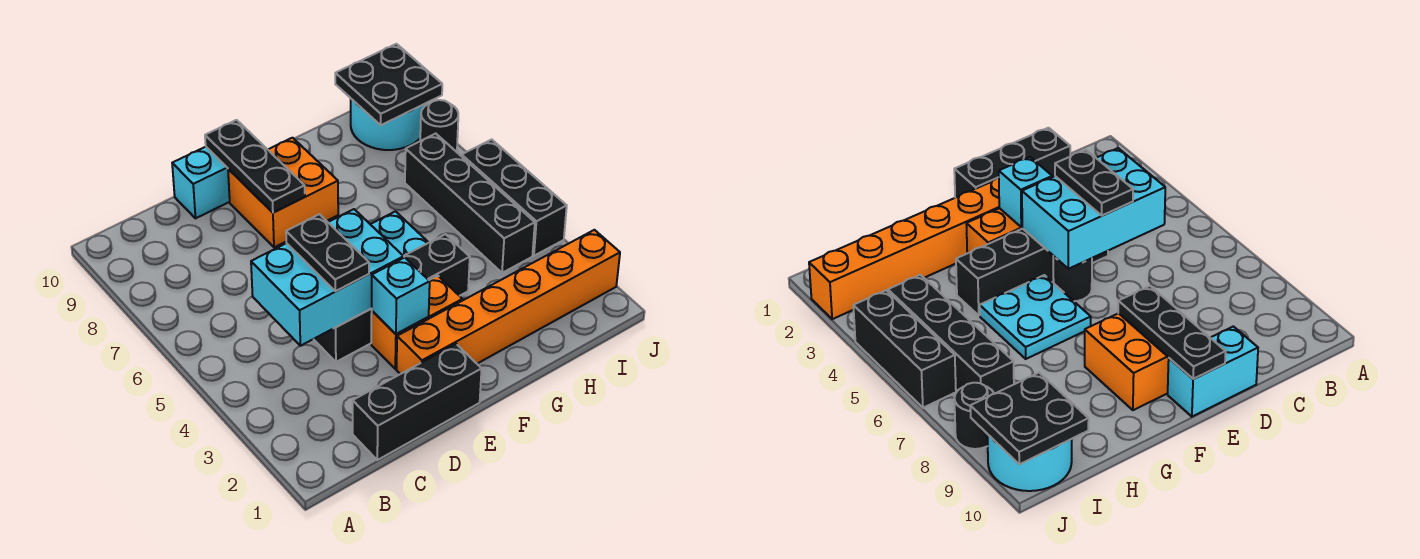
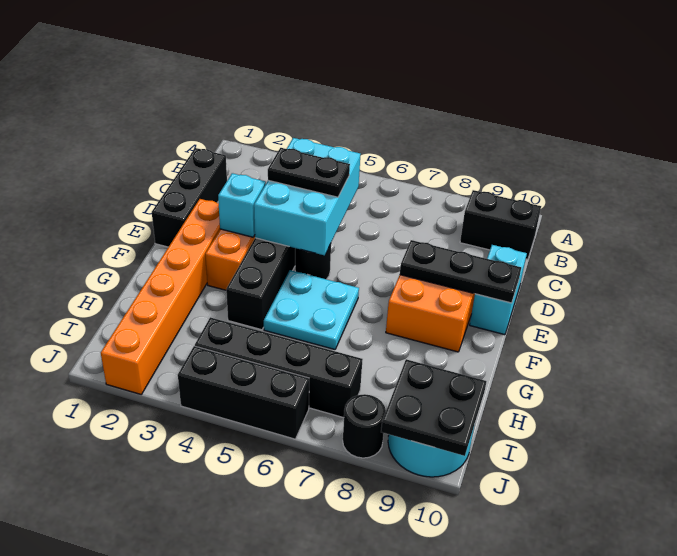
none -> black brick B9:B10 level 1

